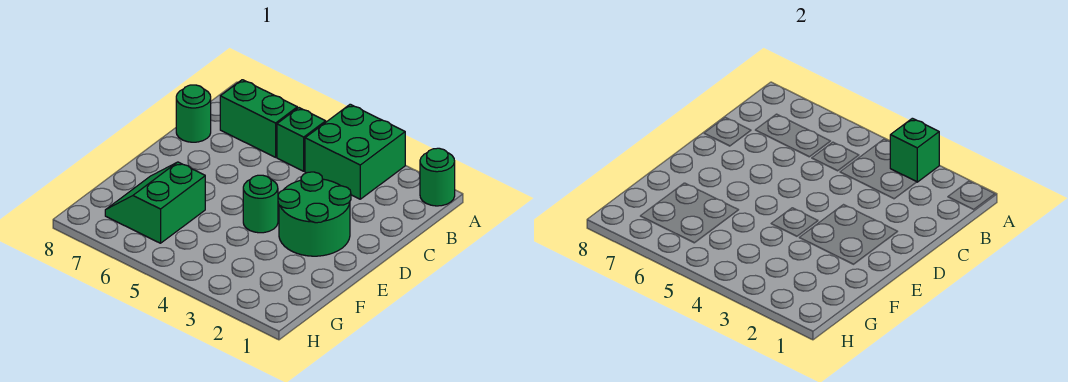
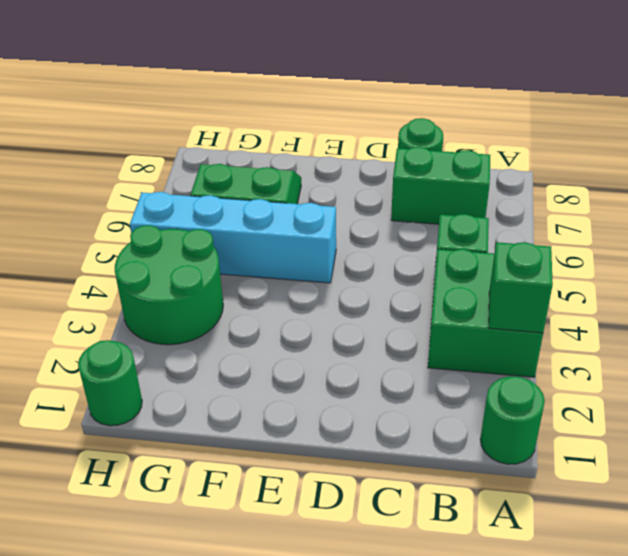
green brick B6:B7 level 1 -> green brick B7:C7 level 1
green round brick D2:E3 level 1 -> green round brick G3:H4 level 1
green round brick E4 level 1 -> green round brick H1 level 1
none -> cyan brick E5:H5 level 1

